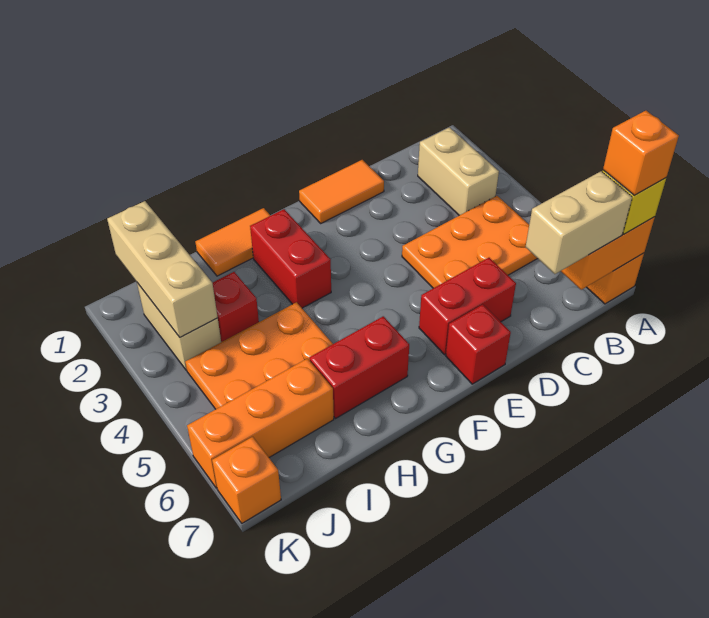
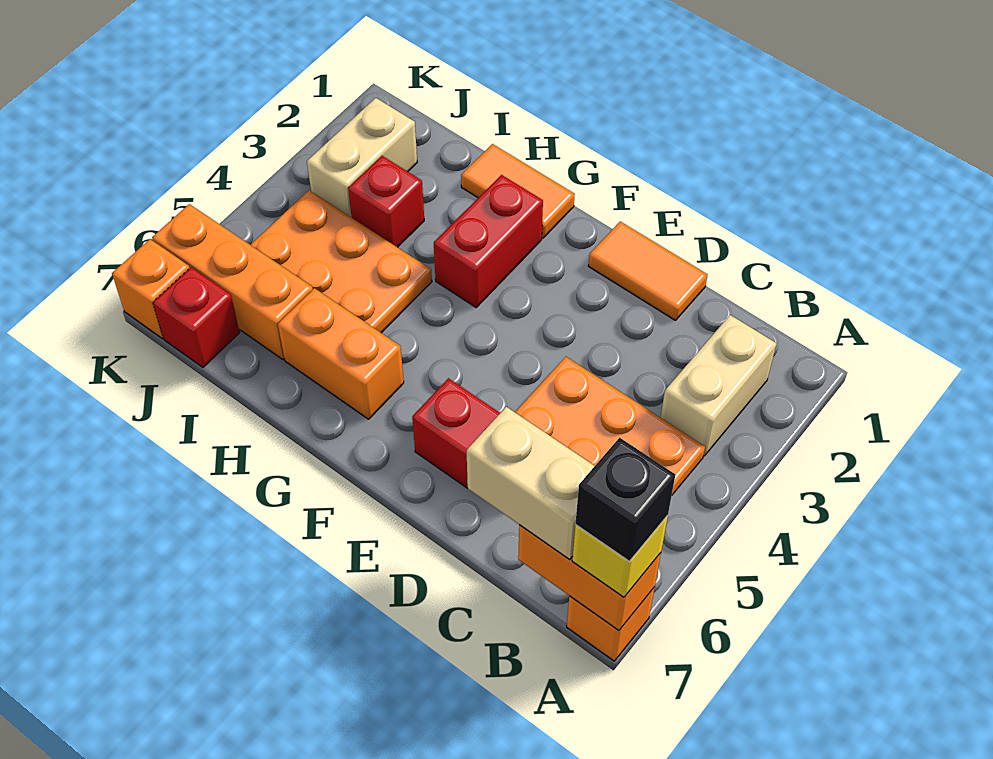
orange brick A7 level 4 -> black brick A7 level 4
red brick E7 level 1 -> red brick J7 level 1
red brick G6:H6 level 1 -> orange brick G6:H6 level 1
tan brick J1:J3 level 2 -> none

